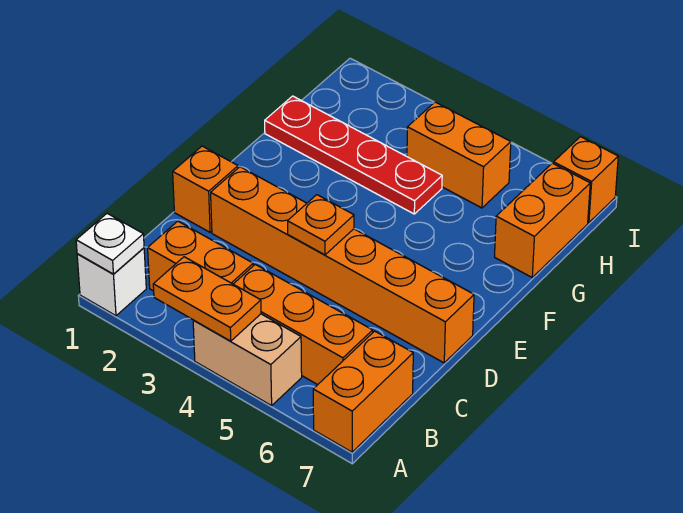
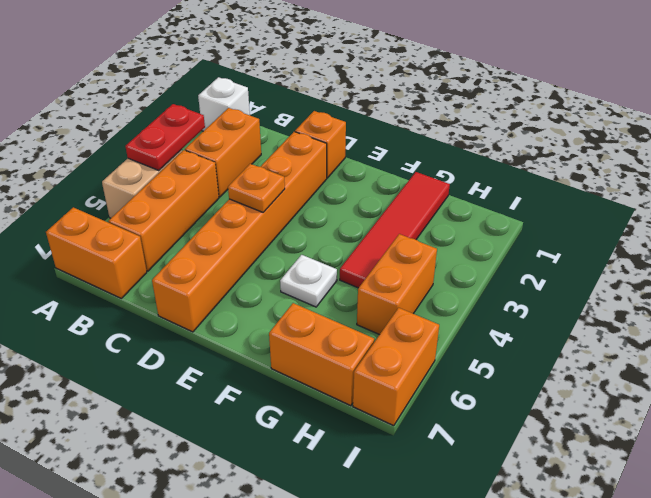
white plate A1 level 2 -> white plate F5 level 1
orange plate A3:A4 level 2 -> red plate A3:A4 level 2
red plate G1:G4 level 1 -> red tile G1:G4 level 1
orange brick I7 level 1 -> orange brick I6:I7 level 1

